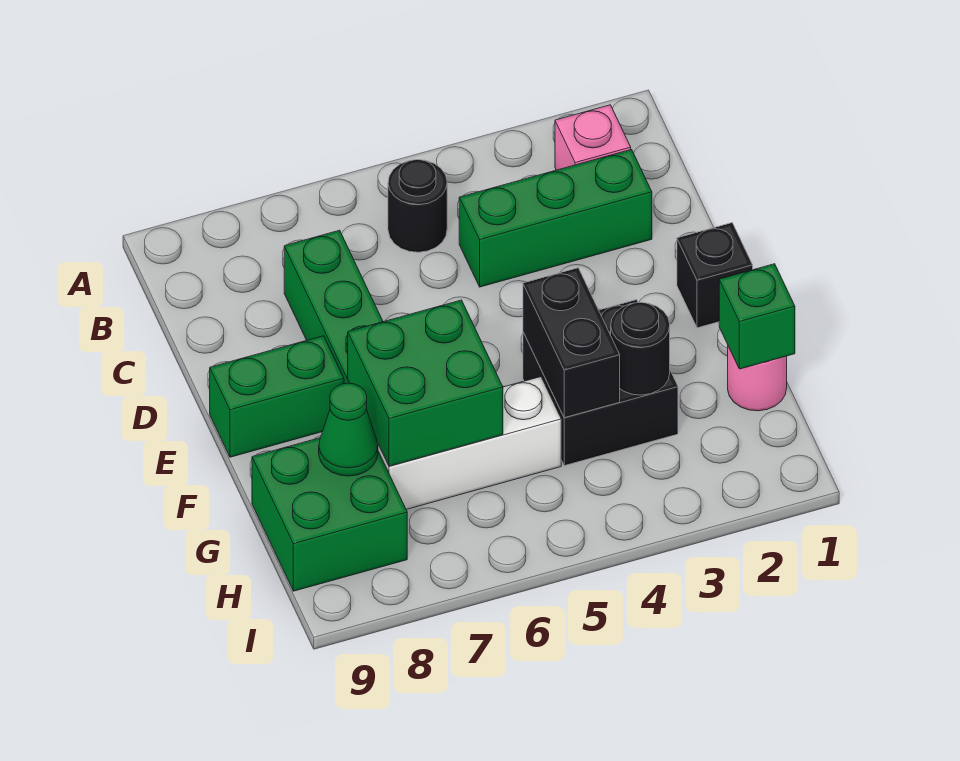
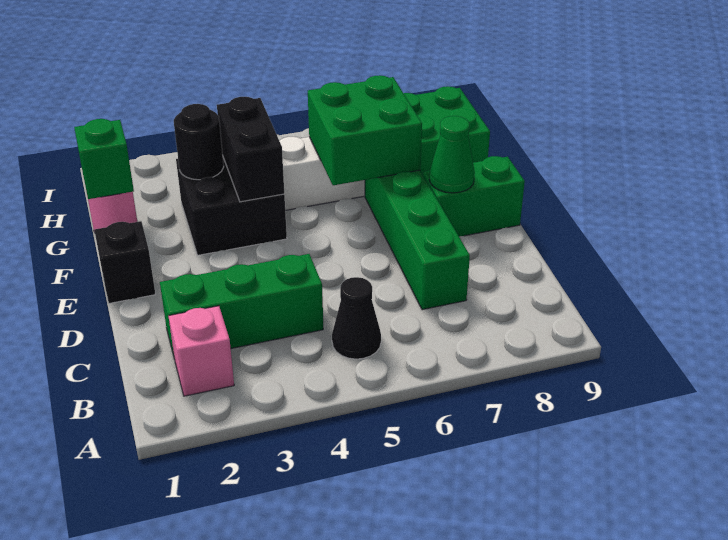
black round brick B5 level 1 -> black cone B5 level 1
green cone G8 level 2 -> green cone E8 level 2

